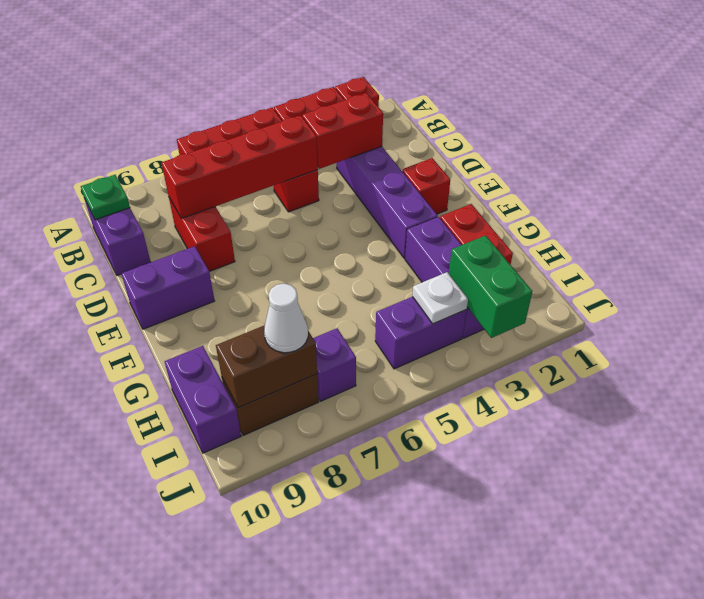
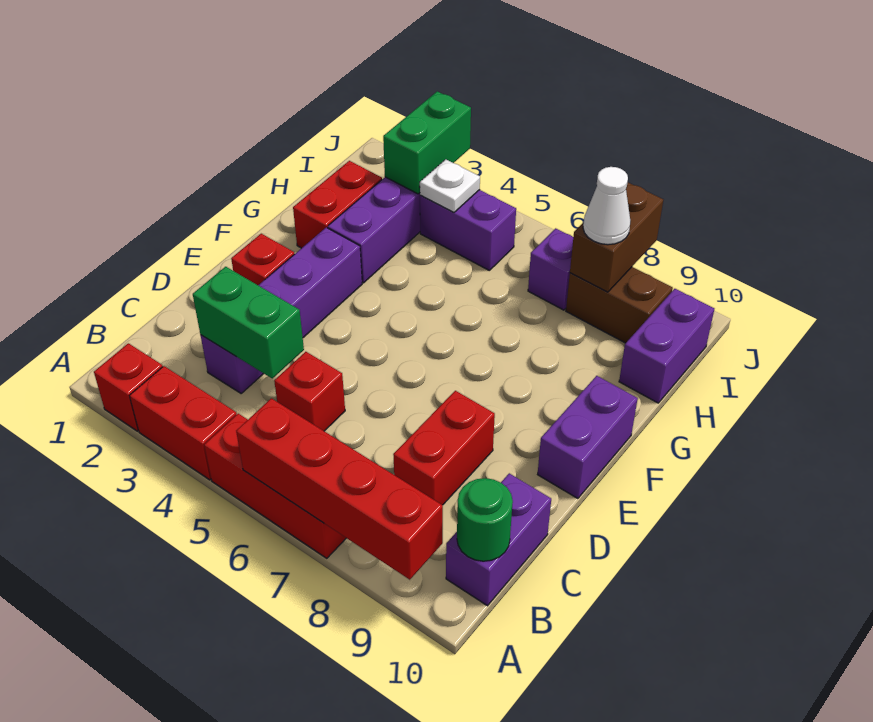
green plate B10 level 2 -> green round brick B10 level 2
red brick C3:C4 level 2 -> green brick C3:C4 level 2
red brick C5:C8 level 2 -> red brick A6:A9 level 2
purple brick E9:E10 level 1 -> purple brick E10:F10 level 1
brown brick I8:I9 level 2 -> brown brick I8:J8 level 2

